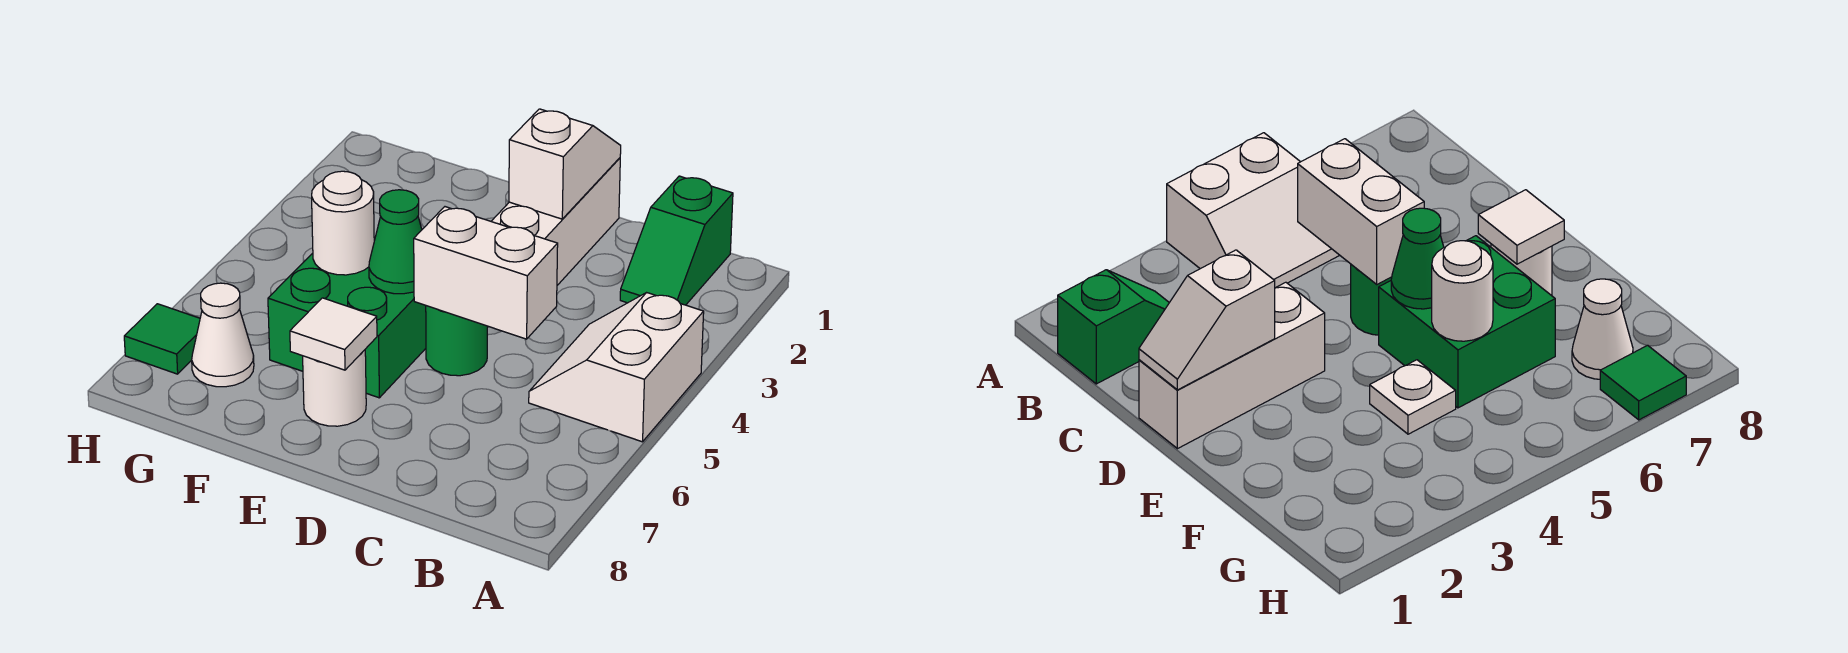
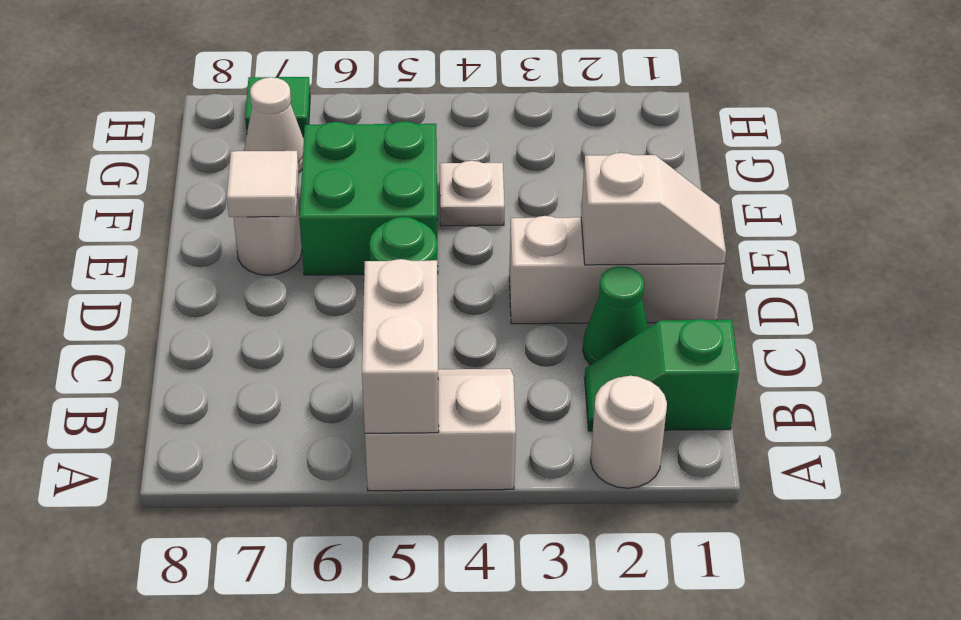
white brick C5:D5 level 2 -> white brick A5:B5 level 2
green cone E5 level 2 -> green cone C2 level 1
white round brick F5 level 2 -> white round brick A2 level 1

